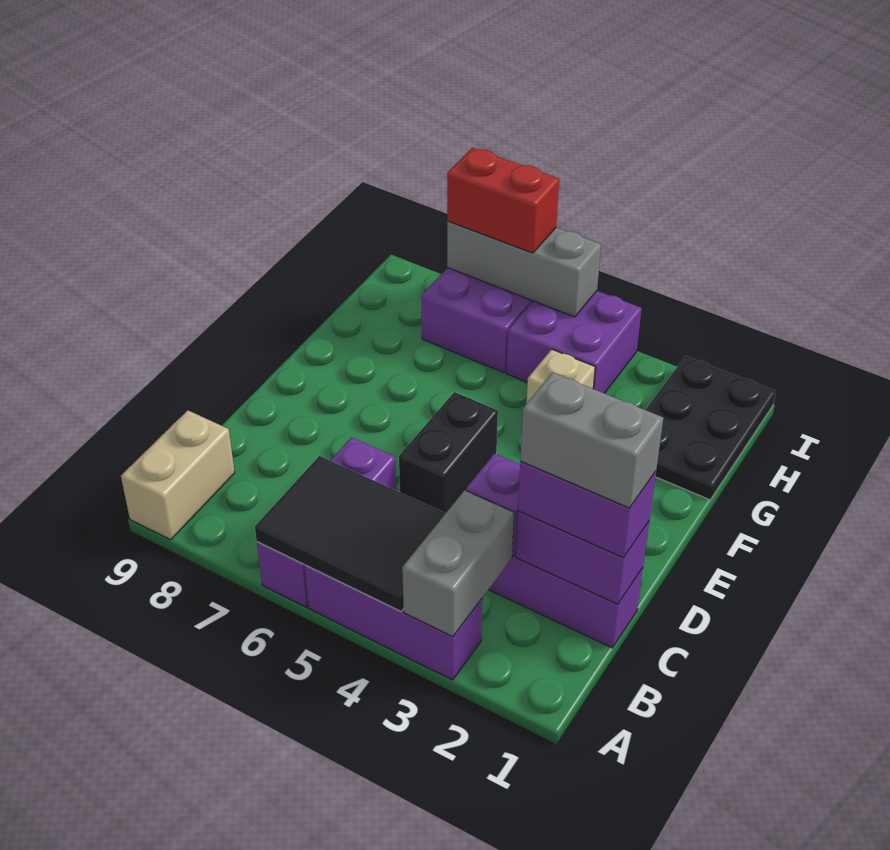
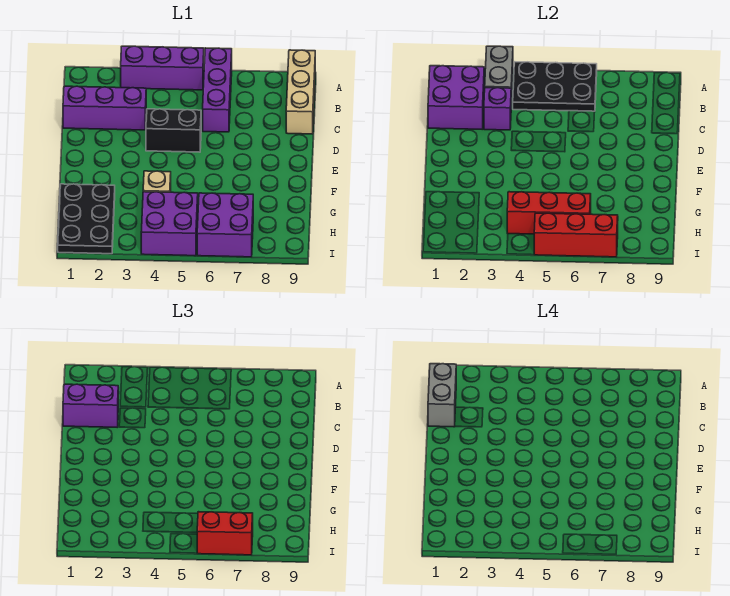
black tile A4:B6 level 2 -> black plate A4:B6 level 2
tan brick A9:B9 level 1 -> tan brick A9:C9 level 1
purple brick C1:C2 level 2 -> purple brick B1:C2 level 2
grey brick C1:C2 level 4 -> grey brick B1:C1 level 4
black brick D5:E5 level 1 -> black brick D4:D5 level 1
none -> red brick H4:H6 level 2
grey brick I5:I7 level 2 -> red brick I5:I7 level 2

